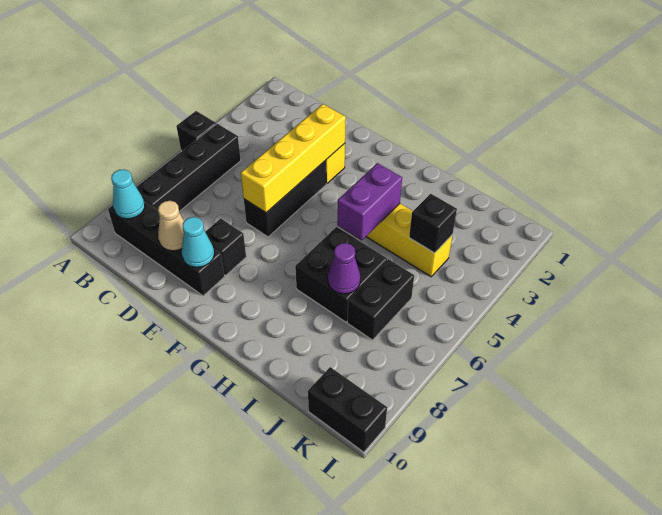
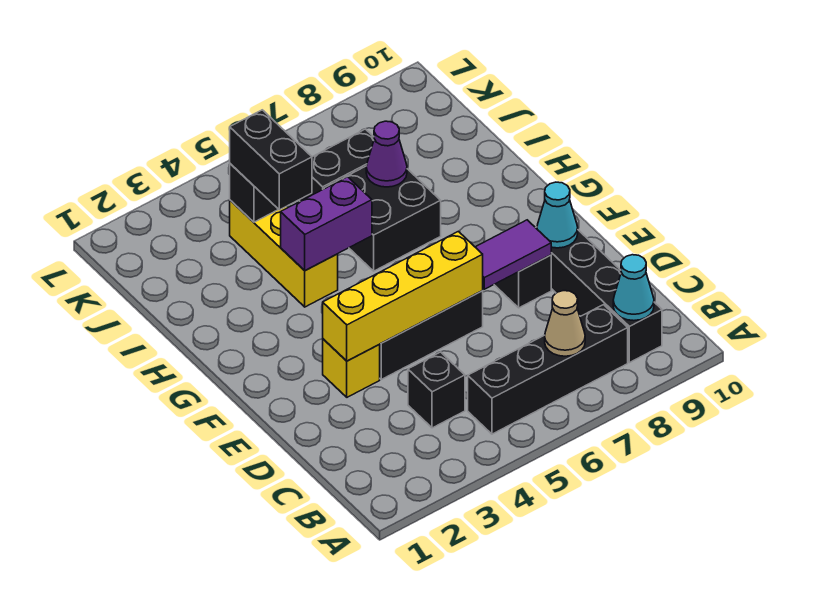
black brick A5 level 1 -> black brick C4 level 1
tan cone D9 level 2 -> tan cone B7 level 2
none -> purple tile E7:E8 level 2
black brick K10:L10 level 1 -> black brick I4:J4 level 3

